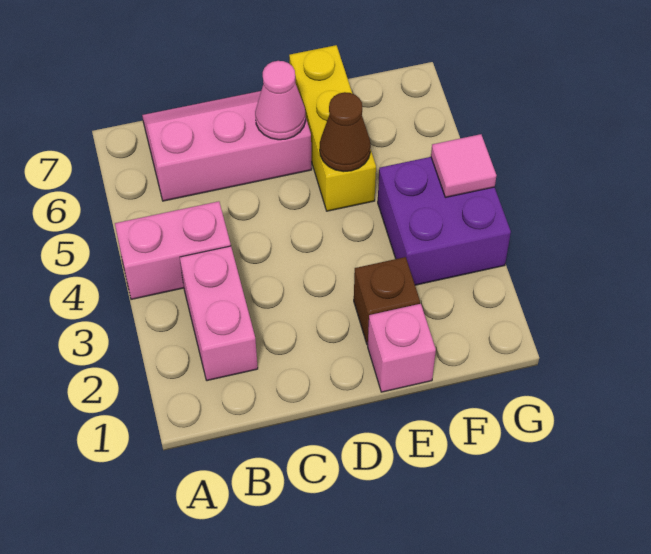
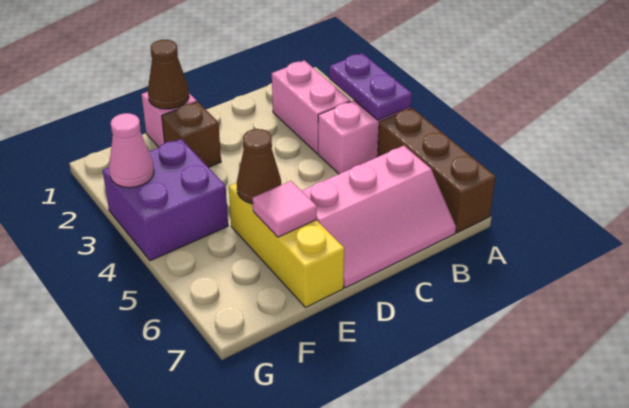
none -> purple plate A3:A4 level 2
none -> brown brick A5:A7 level 1
pink cone D6 level 2 -> pink cone G3 level 2
none -> brown cone E1 level 2
pink tile G4 level 2 -> pink tile E6 level 2

